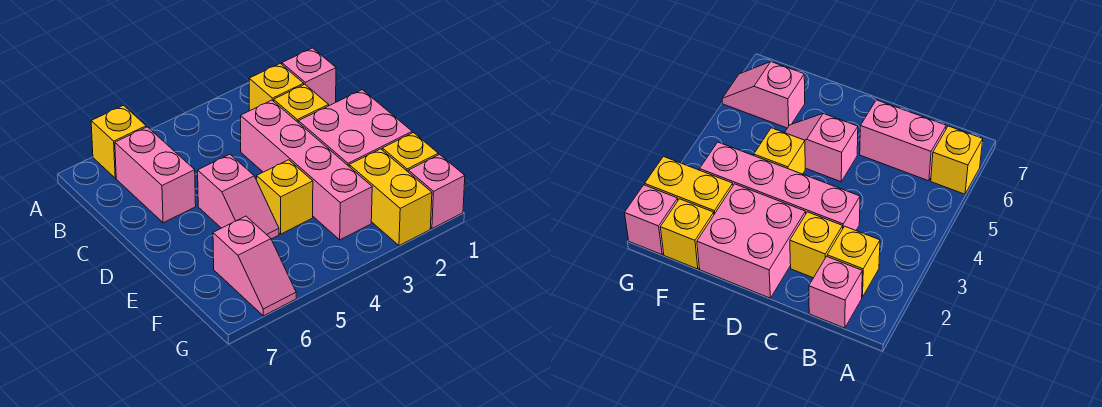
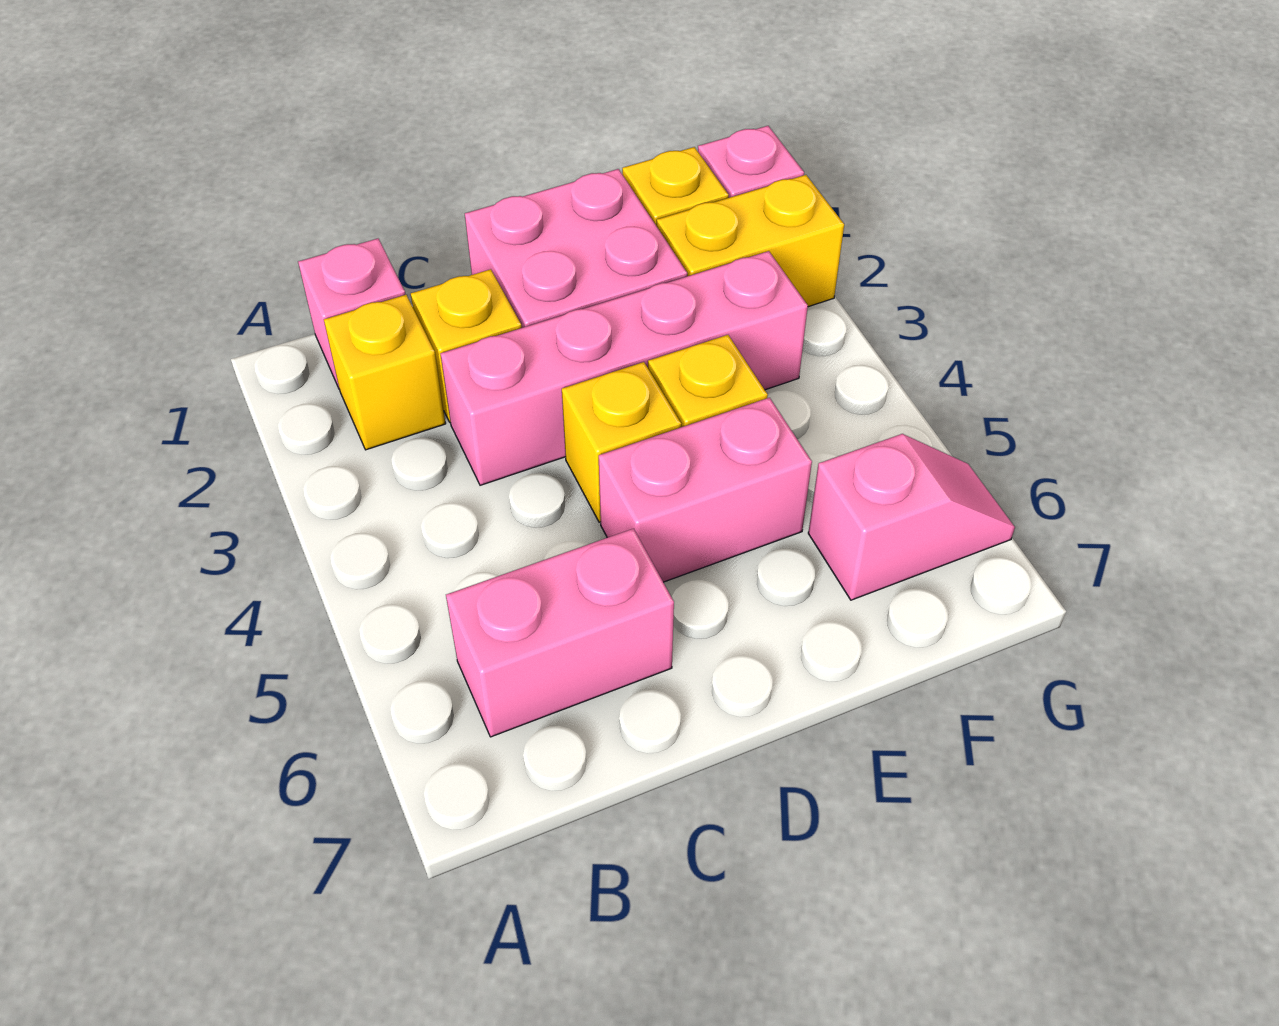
yellow brick A6 level 1 -> yellow brick D4 level 1
pink slope D5:E5 level 1 top D -> pink brick D5:E5 level 1

